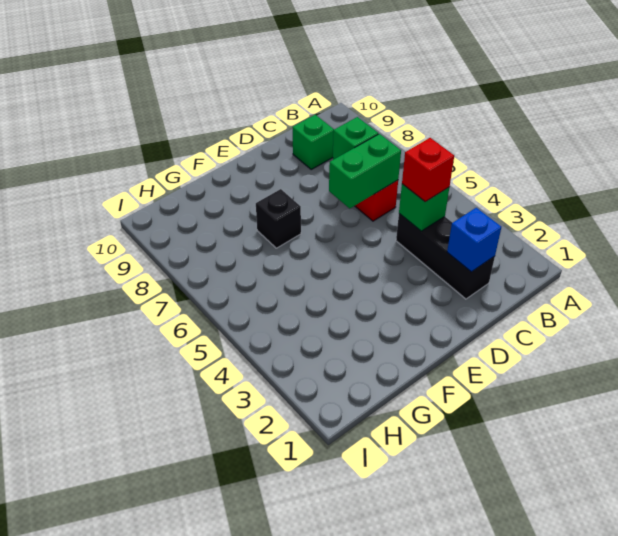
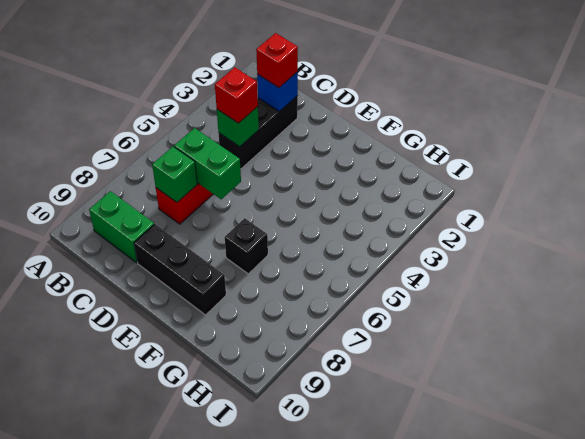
none -> red brick C2 level 3
green brick C9 level 1 -> green brick B9:C9 level 1
none -> black brick D9:F9 level 1

